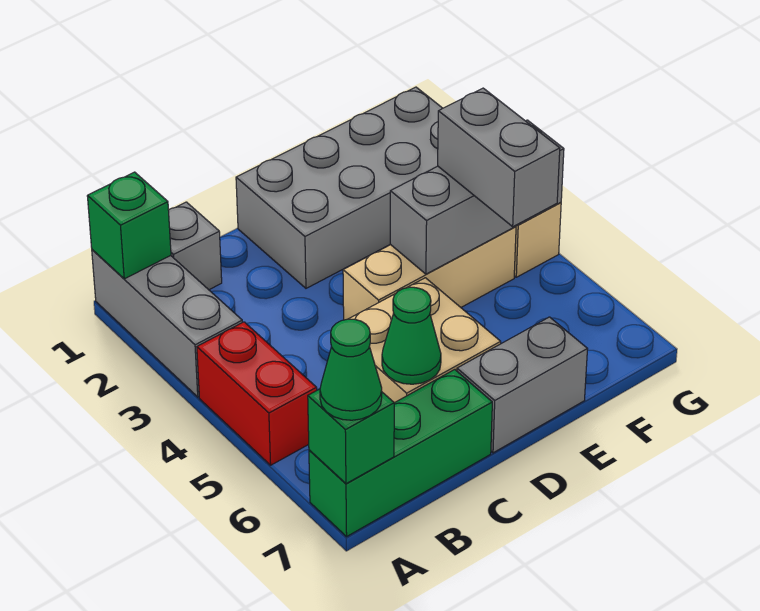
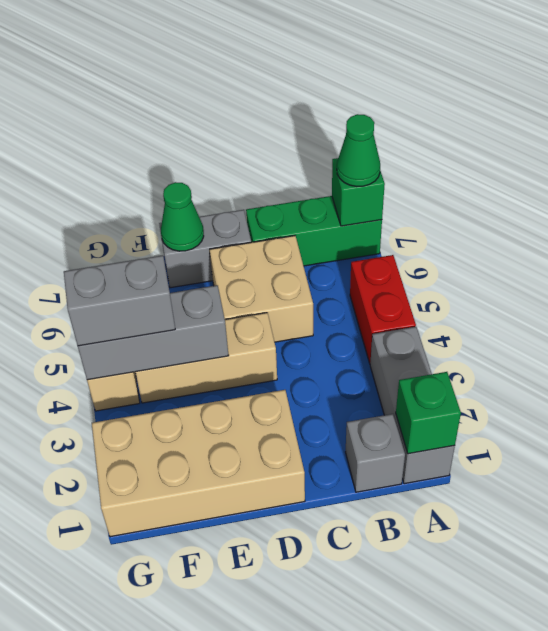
green cone C6 level 2 -> green cone E7 level 2
grey brick D1:G2 level 1 -> tan brick D1:G2 level 1
grey brick F4:F5 level 3 -> grey brick F4:G4 level 3

